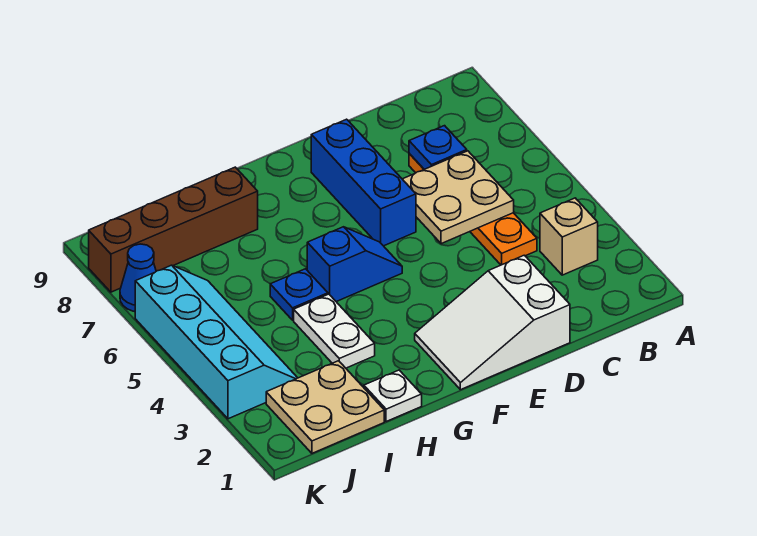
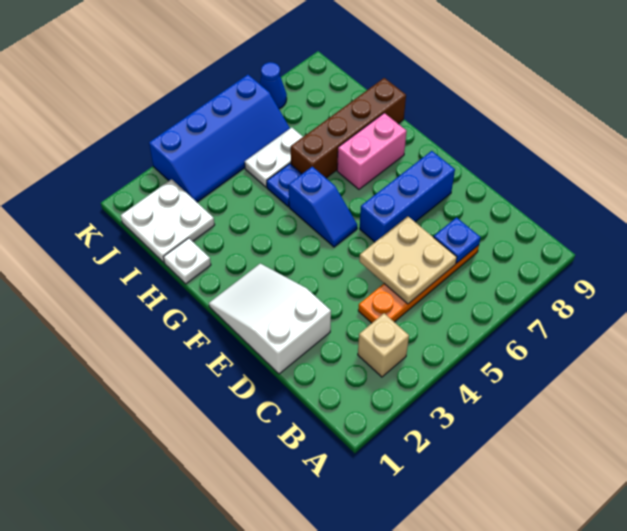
none -> pink brick G7:G8 level 1
white plate H3:H4 level 1 -> white plate I5:I6 level 1
brown brick H8:K8 level 1 -> brown brick H6:H9 level 1
tan plate I1:J2 level 1 -> white plate I1:J2 level 1
cyan slope J3:K6 level 1 top K -> blue slope J3:K6 level 1 top K

